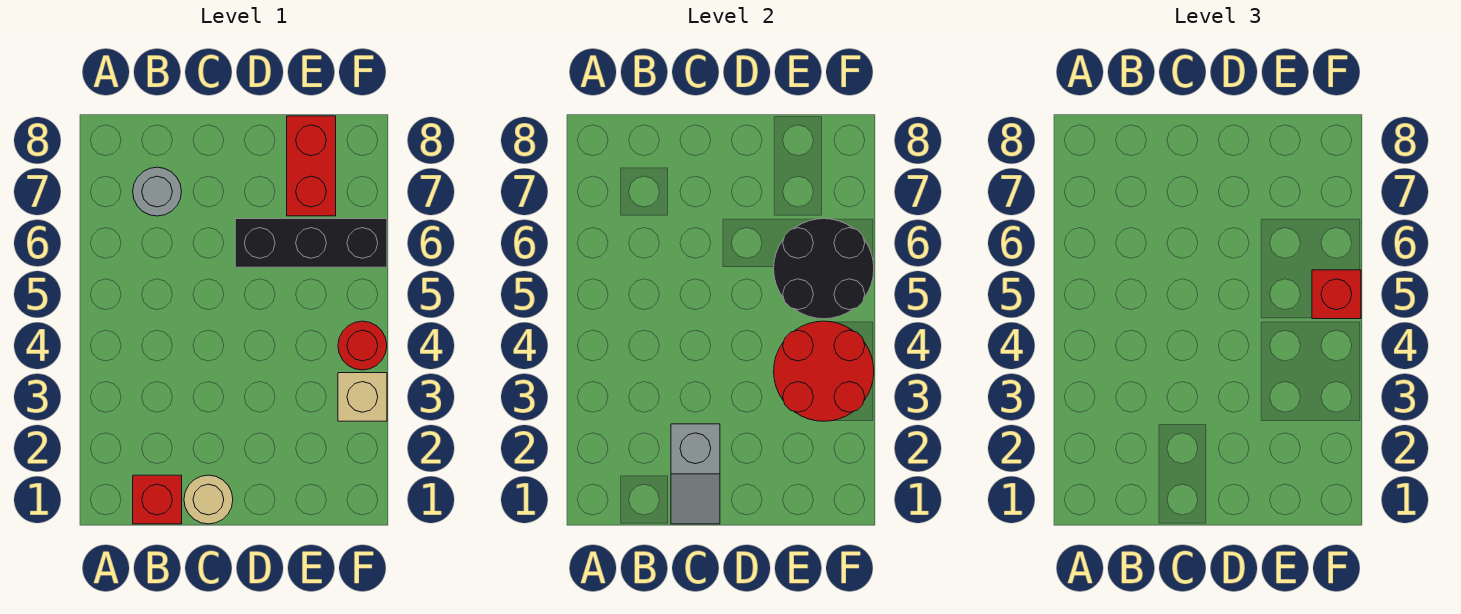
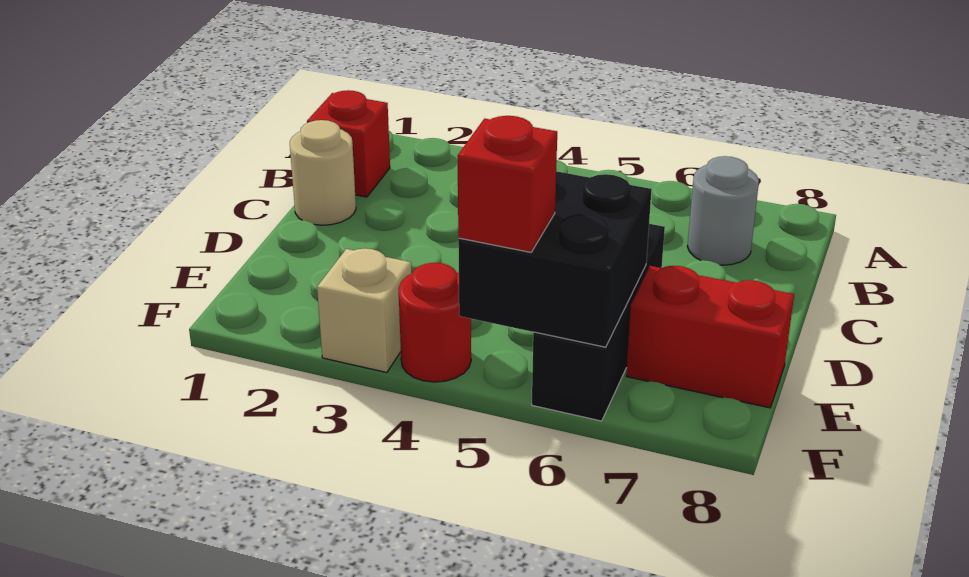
grey slope C1:C2 level 2 top 2 -> none
red round brick E3:F4 level 2 -> none
black round brick E5:F6 level 2 -> black brick E5:F6 level 2

